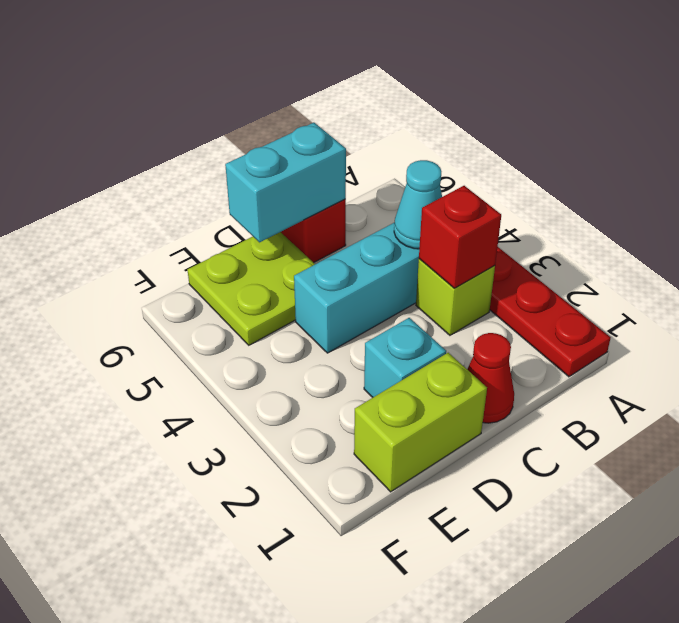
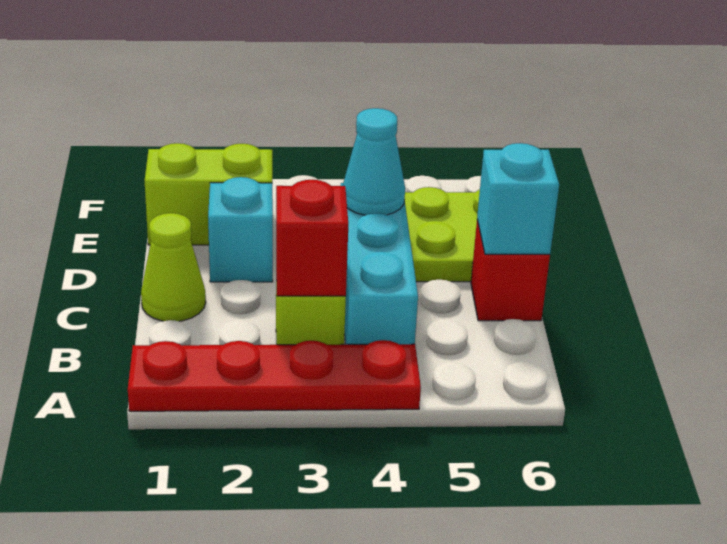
cyan cone B4 level 2 -> cyan cone D4 level 2
red cone C1 level 1 -> lime cone C1 level 1
cyan brick C6:D6 level 2 -> cyan brick C6 level 2
lime brick D1:E1 level 1 -> lime brick E1:E2 level 1

